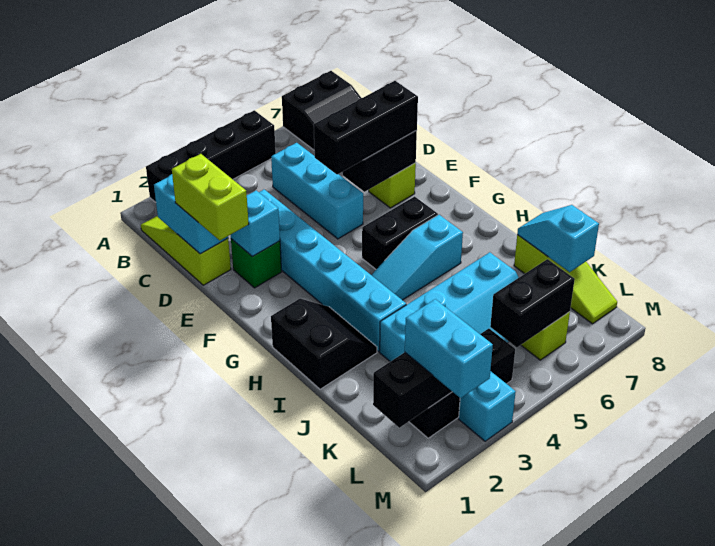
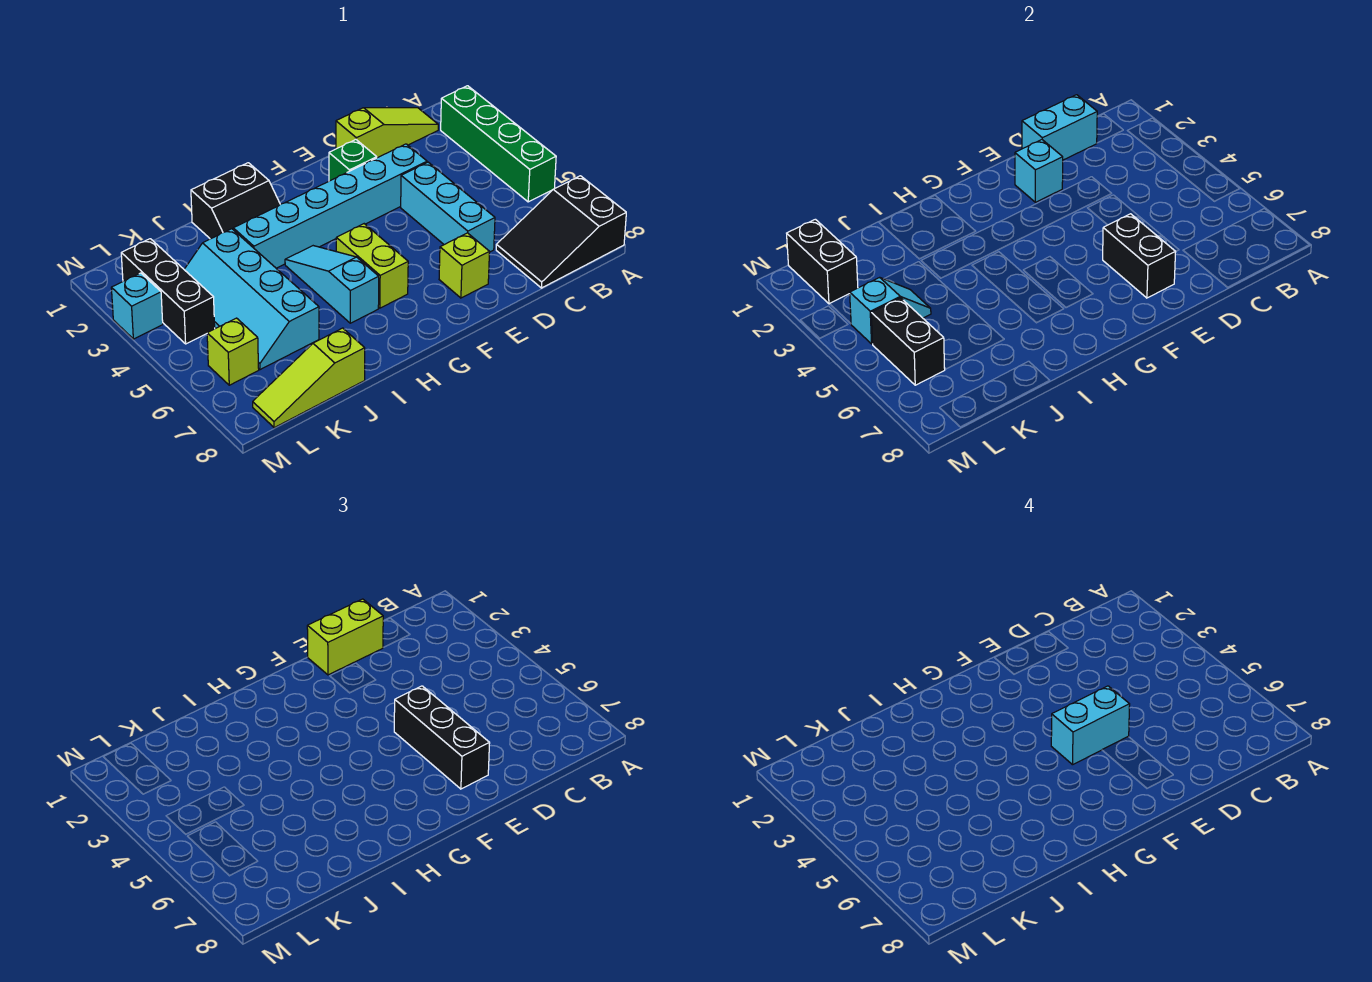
black brick A2:A5 level 1 -> green brick A2:A5 level 1
cyan brick C5:E5 level 1 -> cyan brick D4:D6 level 1
black brick G5:G6 level 1 -> lime brick G5:G6 level 1
cyan slope J8:K8 level 2 top K -> cyan slope K4:L4 level 2 top L
cyan brick L2:M2 level 3 -> cyan brick E5:F5 level 4

